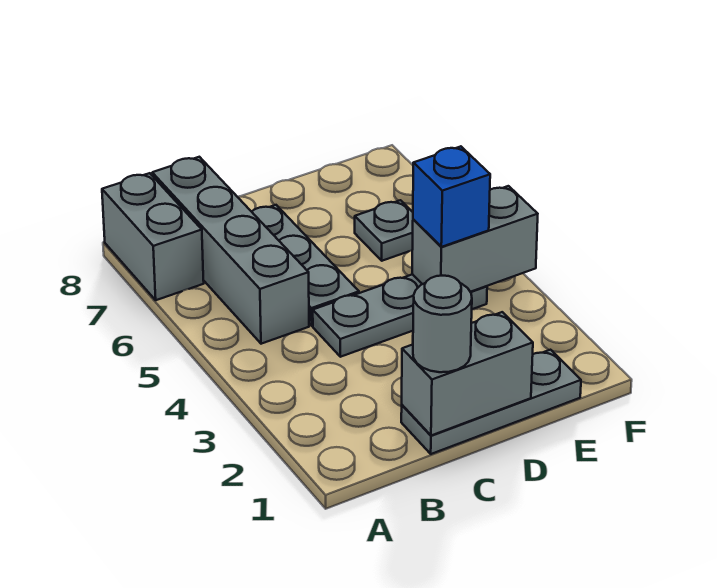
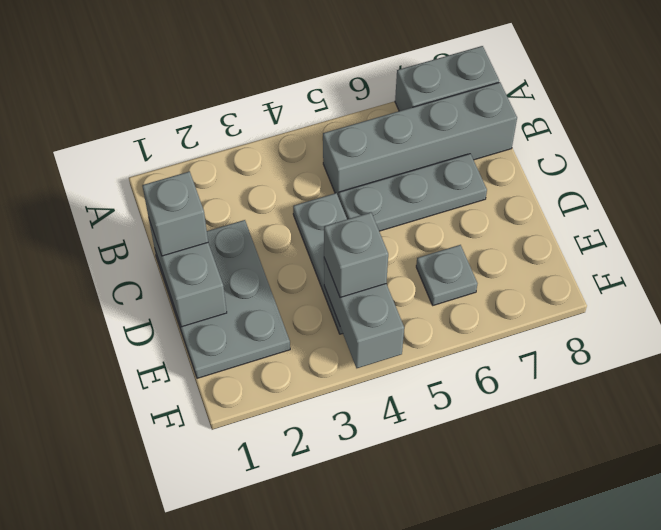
grey plate C1:E1 level 1 -> grey plate C1:E2 level 1
grey round brick C1 level 3 -> grey brick C1 level 3
blue brick E4 level 3 -> grey brick E4 level 3

